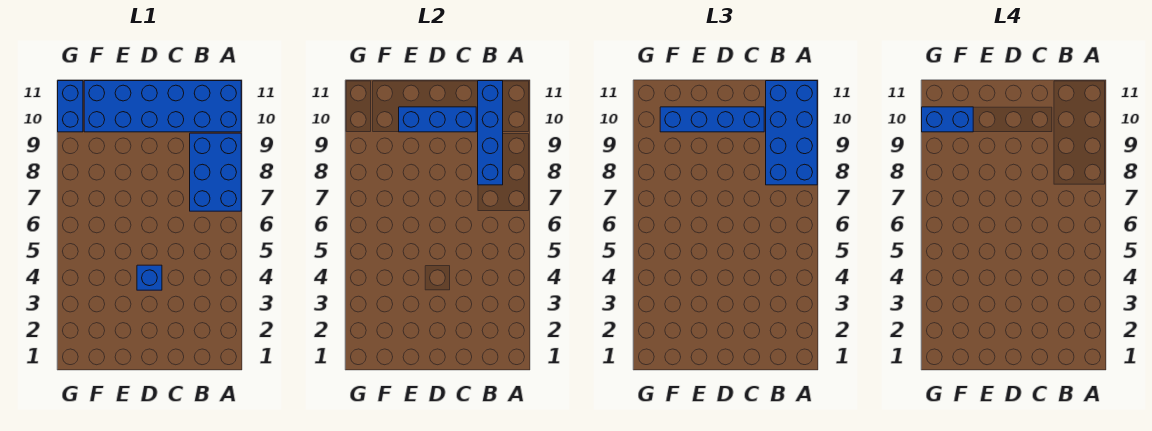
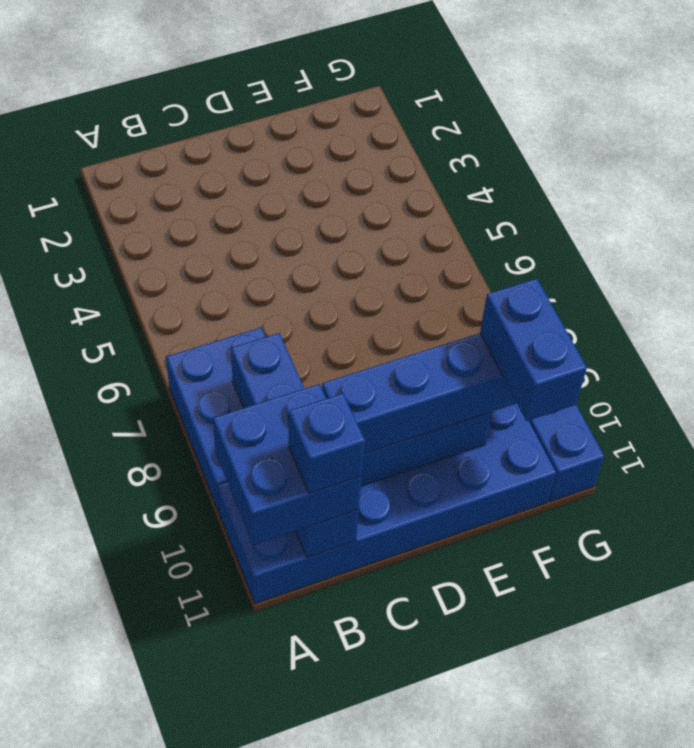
blue brick A8:B11 level 3 -> blue brick A10:B11 level 3
blue brick D4 level 1 -> blue brick B11 level 4
blue brick F10:G10 level 4 -> blue brick F10:F11 level 4

